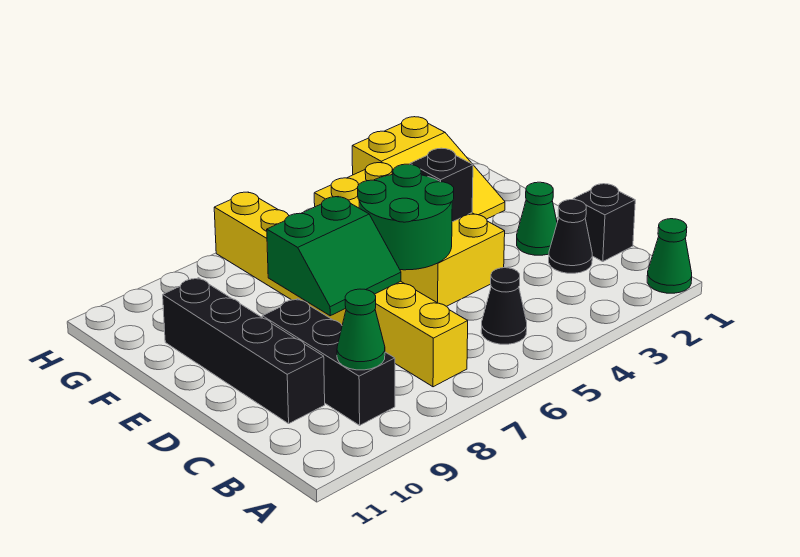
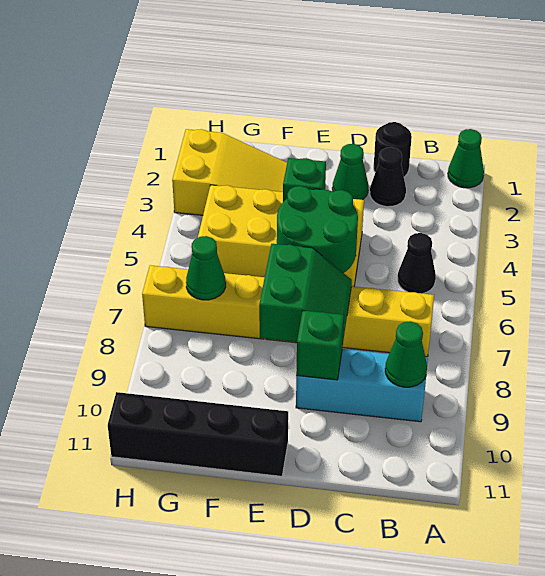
black brick B9:D9 level 1 -> cyan brick B9:D9 level 1
black brick C1 level 1 -> black round brick C1 level 1
black brick C10:F10 level 1 -> black brick E11:H11 level 1
none -> green brick D9 level 2
black brick E4 level 2 -> green brick E4 level 2
none -> green cone G7 level 2

